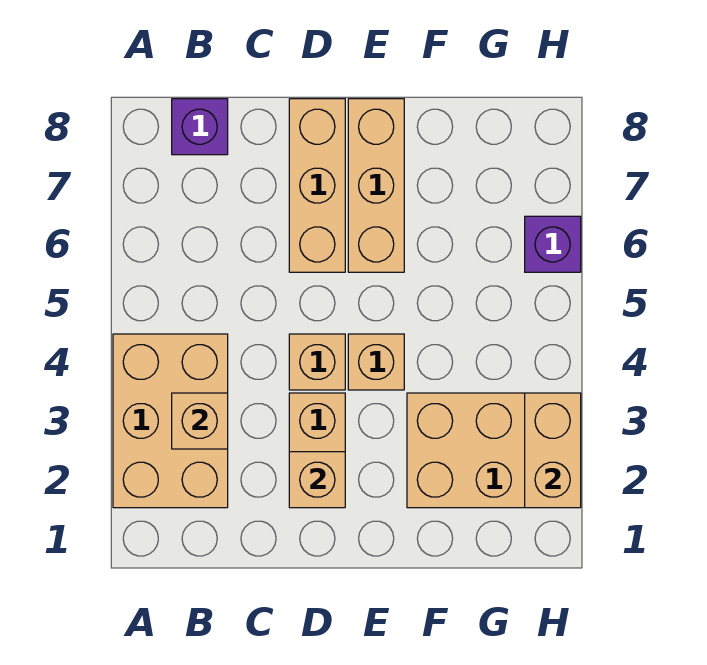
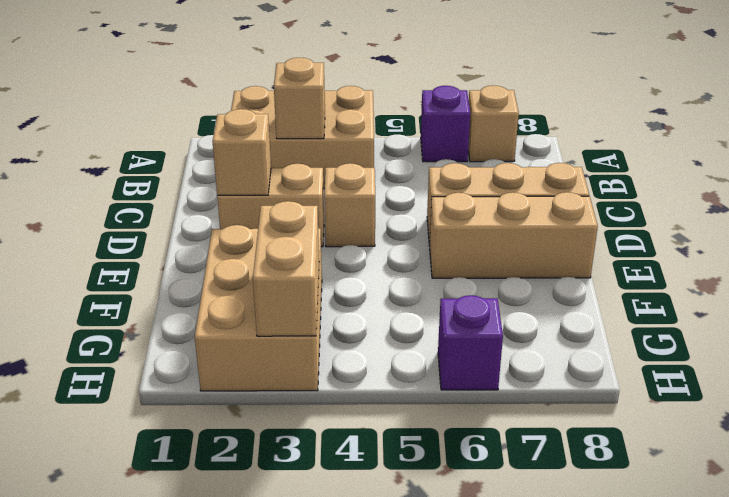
purple brick B8 level 1 -> purple brick A6 level 1
tan brick E4 level 1 -> tan brick A7 level 1
tan brick H2:H3 level 2 -> tan brick G3:H3 level 2

